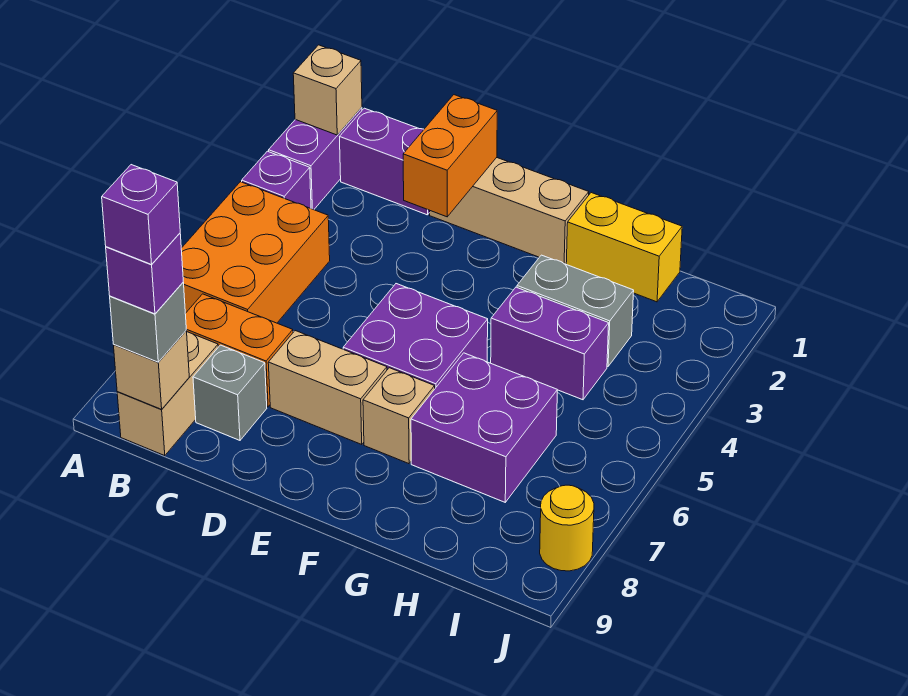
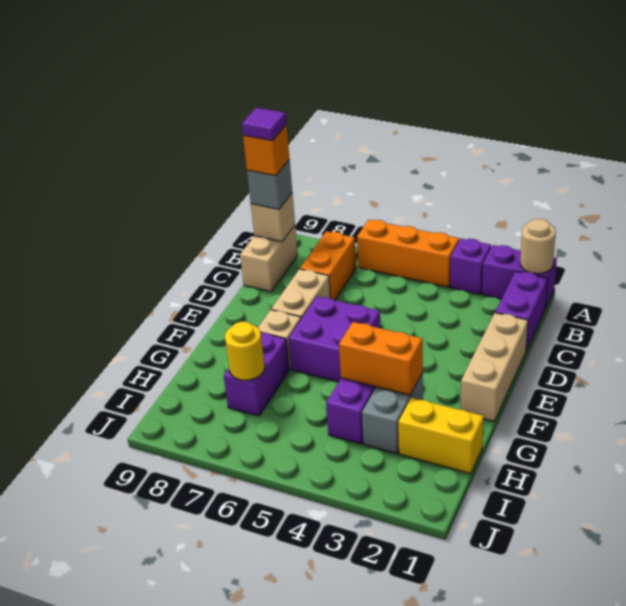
tan brick A1 level 2 -> tan round brick A1 level 2
orange brick A4:B6 level 1 -> orange brick A4:A6 level 1
tan brick B8:B9 level 1 -> tan brick B9:C9 level 1
purple brick B9 level 4 -> orange brick B9 level 4
purple brick B9 level 5 -> purple tile B9 level 5
grey brick C8 level 1 -> none
orange brick D1:D2 level 2 -> orange brick G3:G4 level 2
yellow brick G1:H1 level 1 -> yellow brick H1:H2 level 1
purple brick G6:H7 level 1 -> purple brick G7:H7 level 1
yellow round brick J8 level 1 -> yellow round brick H7 level 2

